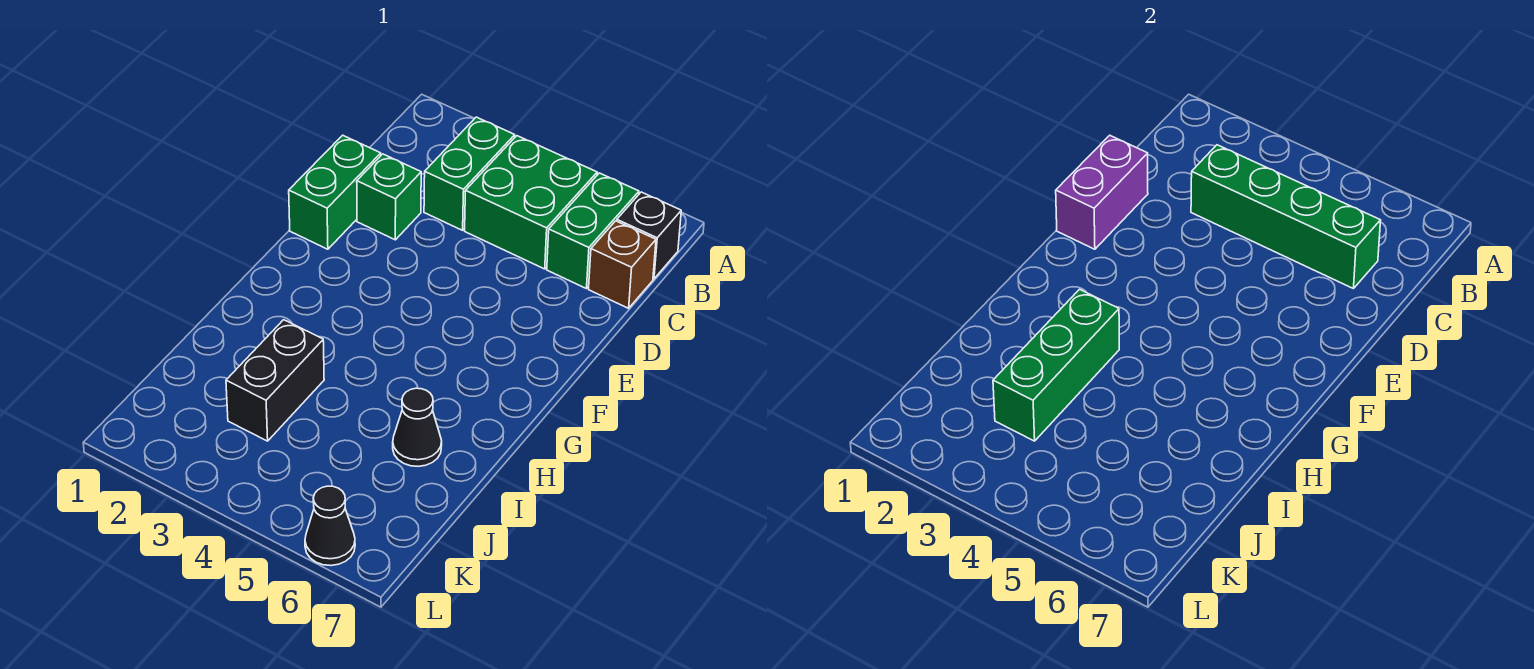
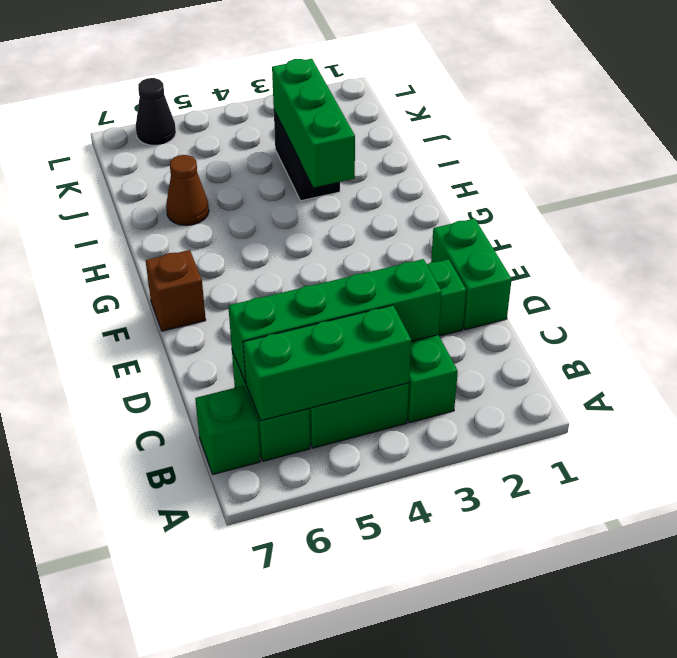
none -> green brick B4:B6 level 2
black brick B7 level 1 -> green brick B7 level 1
brown brick C7 level 1 -> brown brick F7 level 1
purple brick D1:E1 level 2 -> none
black cone I6 level 1 -> brown cone I6 level 1

